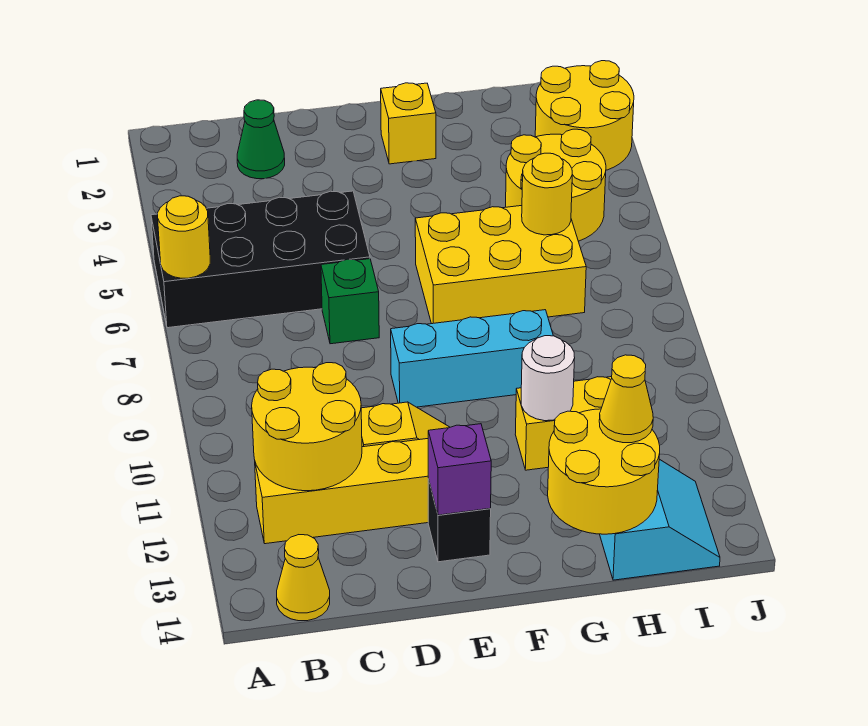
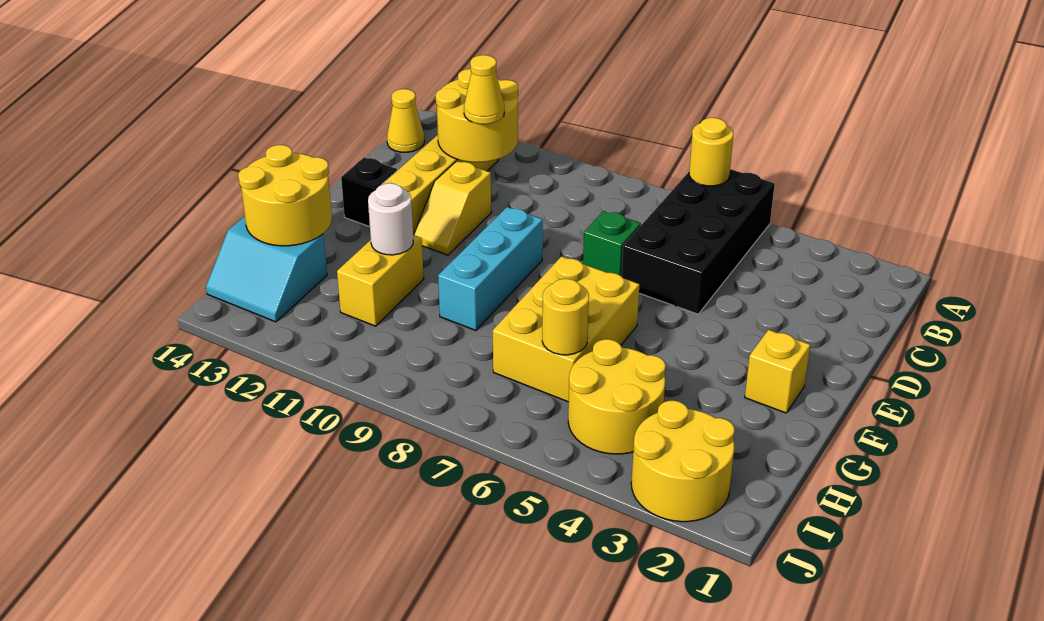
green cone C2 level 1 -> none
purple brick E13 level 2 -> none
yellow cone H13 level 3 -> yellow cone C11 level 3

